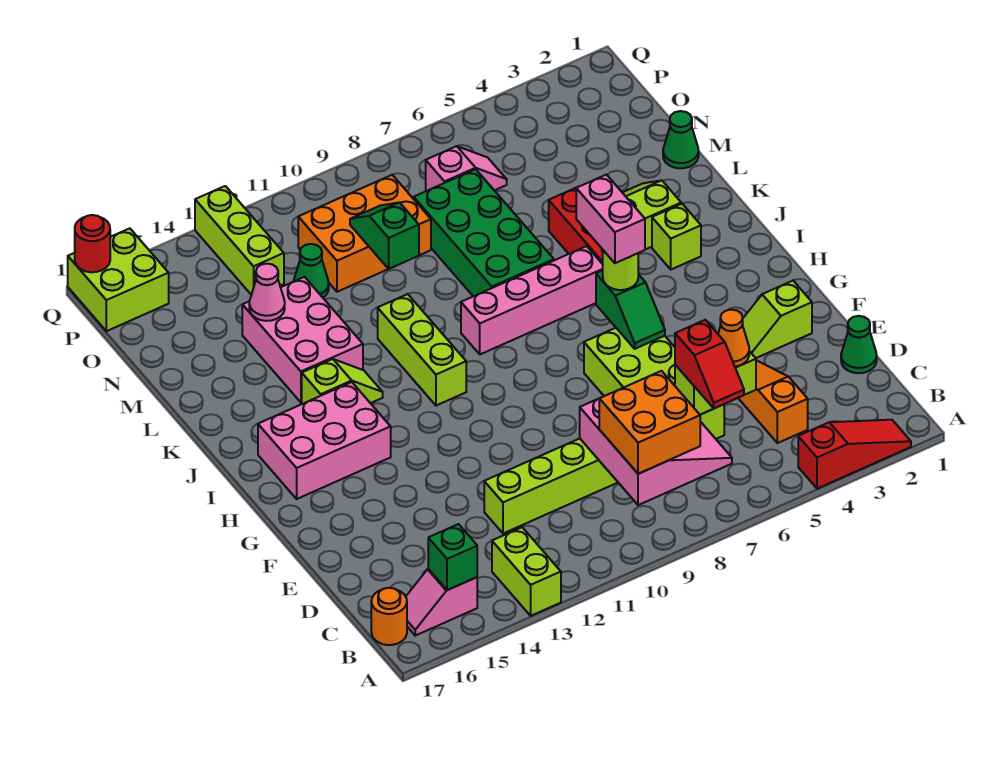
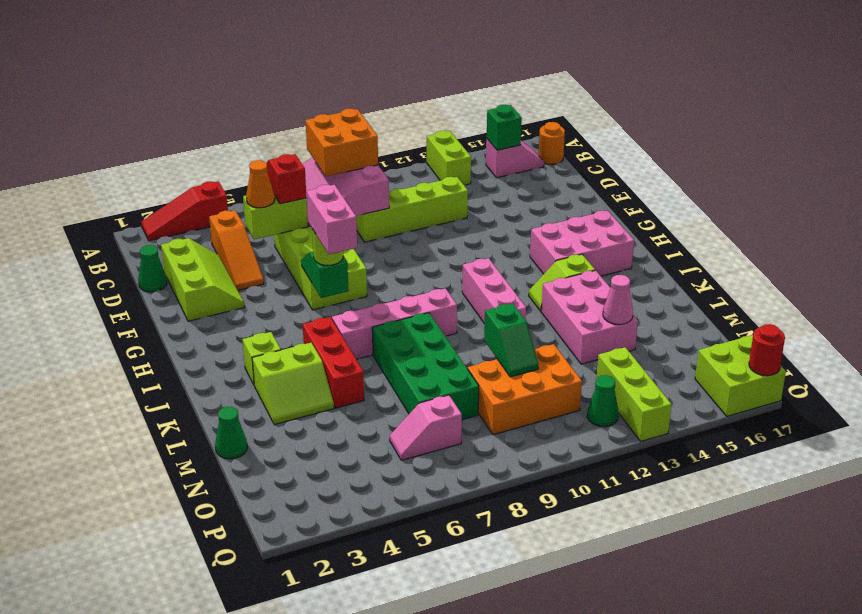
lime slope F2:F3 level 1 top 2 -> lime slope D2:F3 level 1 top 2
lime brick I11:K11 level 1 -> pink brick I11:K11 level 1
green cone N12 level 1 -> green cone P12 level 1

